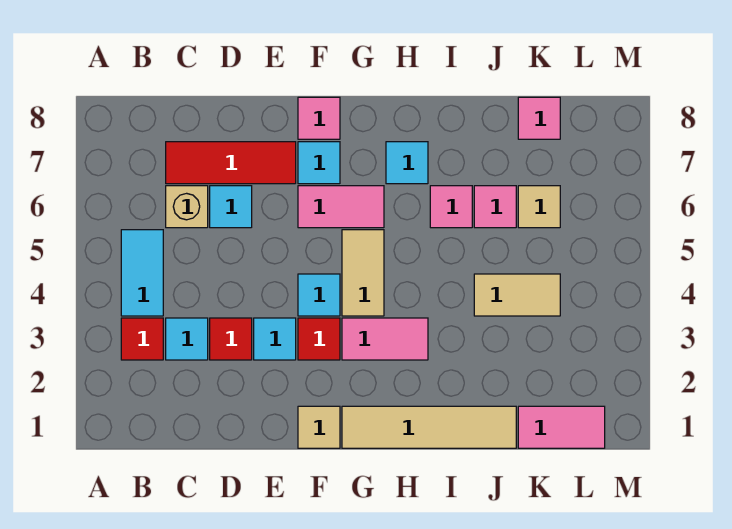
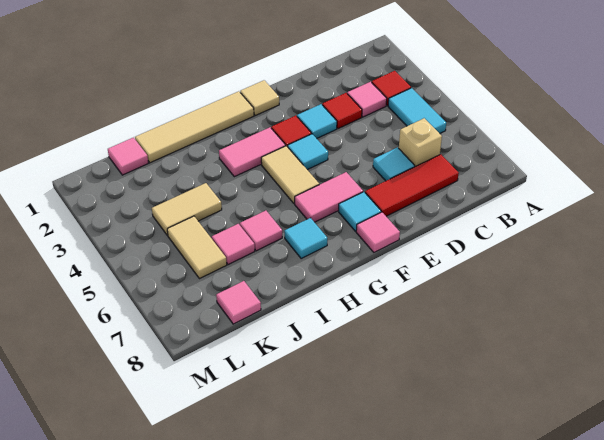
cyan tile C3 level 1 -> pink tile C3 level 1
pink tile K1:L1 level 1 -> pink tile K1 level 1
tan tile K6 level 1 -> tan tile K5:K6 level 1

